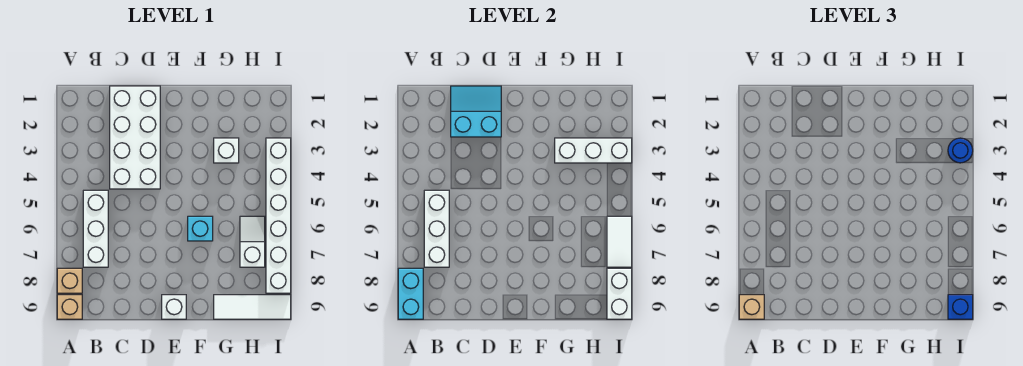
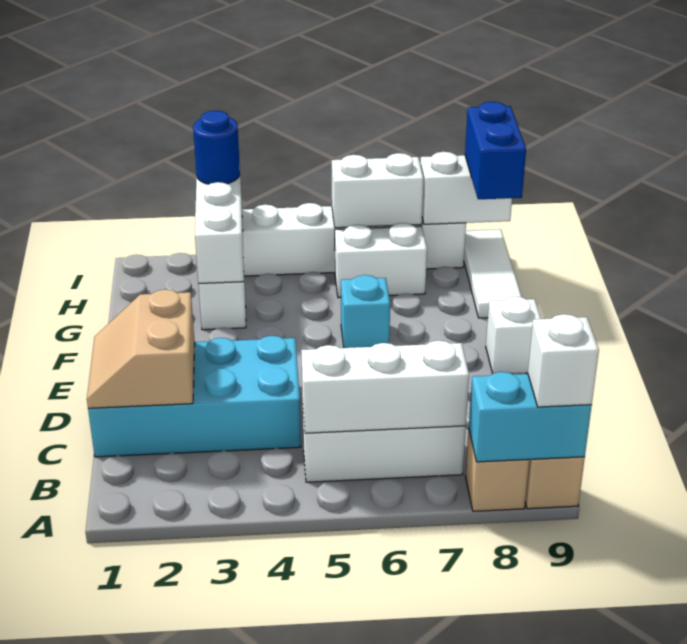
tan brick A9 level 3 -> white brick A9 level 3
white brick C1:D4 level 1 -> cyan brick C1:D4 level 1
cyan slope C1:D2 level 2 top 2 -> tan slope C1:D2 level 2 top 2
white slope H6:H7 level 1 top 7 -> white brick H6:H7 level 1
white tile I6:I7 level 2 -> white brick I6:I7 level 2
blue brick I9 level 3 -> blue brick H9:I9 level 3

